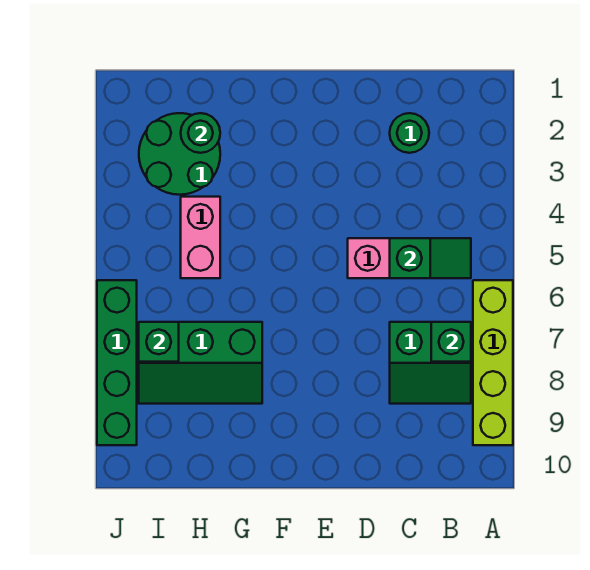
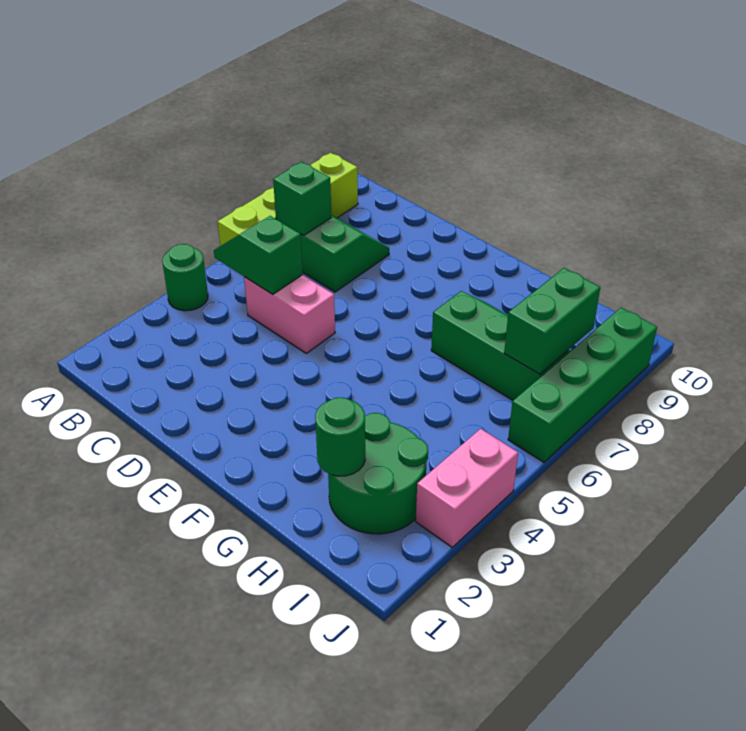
green round brick C2 level 1 -> green round brick A4 level 1
pink brick H4:H5 level 1 -> pink brick J3:J4 level 1
green brick I7 level 2 -> green brick I7:I8 level 2

